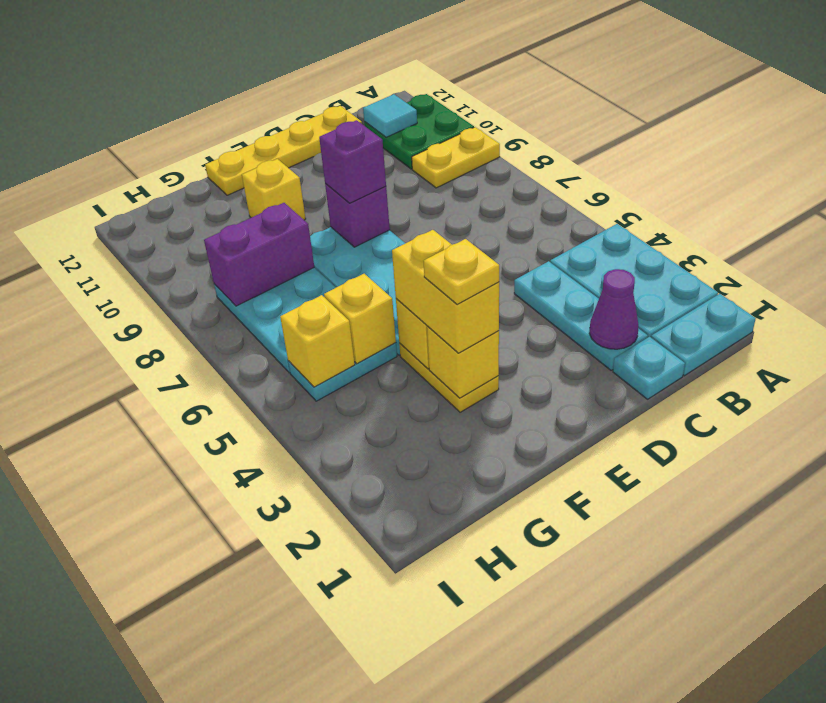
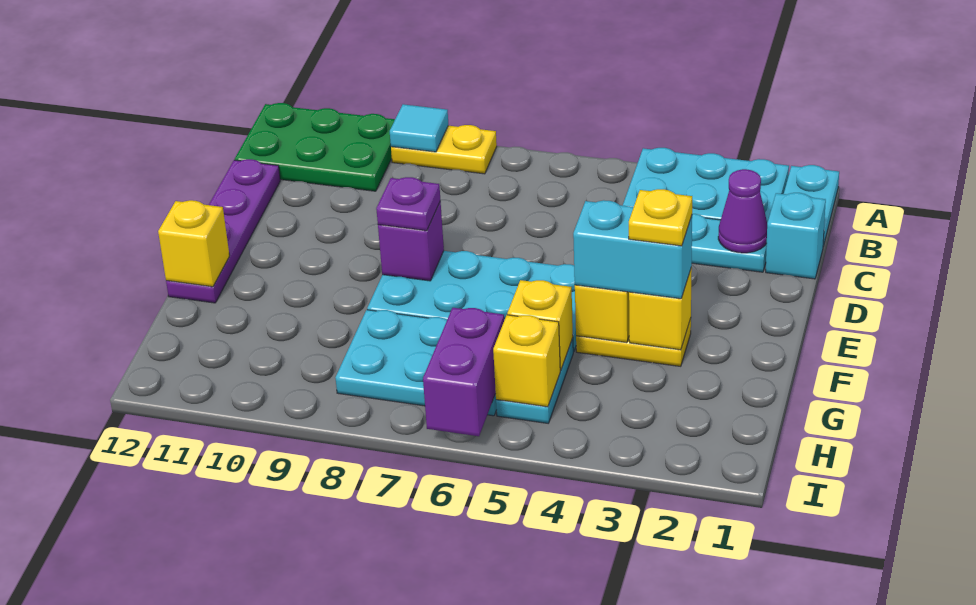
yellow plate A9:B9 level 1 -> yellow plate A8:A9 level 1
green plate A10:B11 level 1 -> green plate A10:B12 level 1
cyan tile B11 level 2 -> cyan tile A9 level 2
cyan plate C1 level 1 -> cyan brick C1 level 1
yellow plate C12:F12 level 1 -> purple plate C12:F12 level 1
purple brick E8 level 3 -> purple plate E8 level 3
yellow brick F3:F4 level 3 -> cyan brick F3:F4 level 3
yellow brick F10 level 1 -> yellow brick F12 level 2
purple brick G8:H8 level 2 -> purple brick H6:I6 level 2

